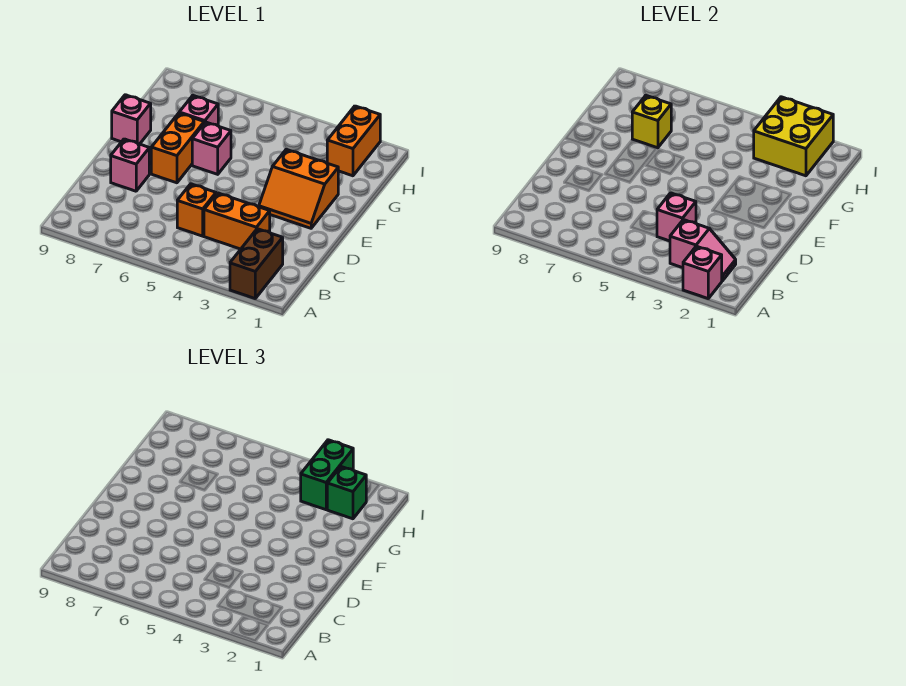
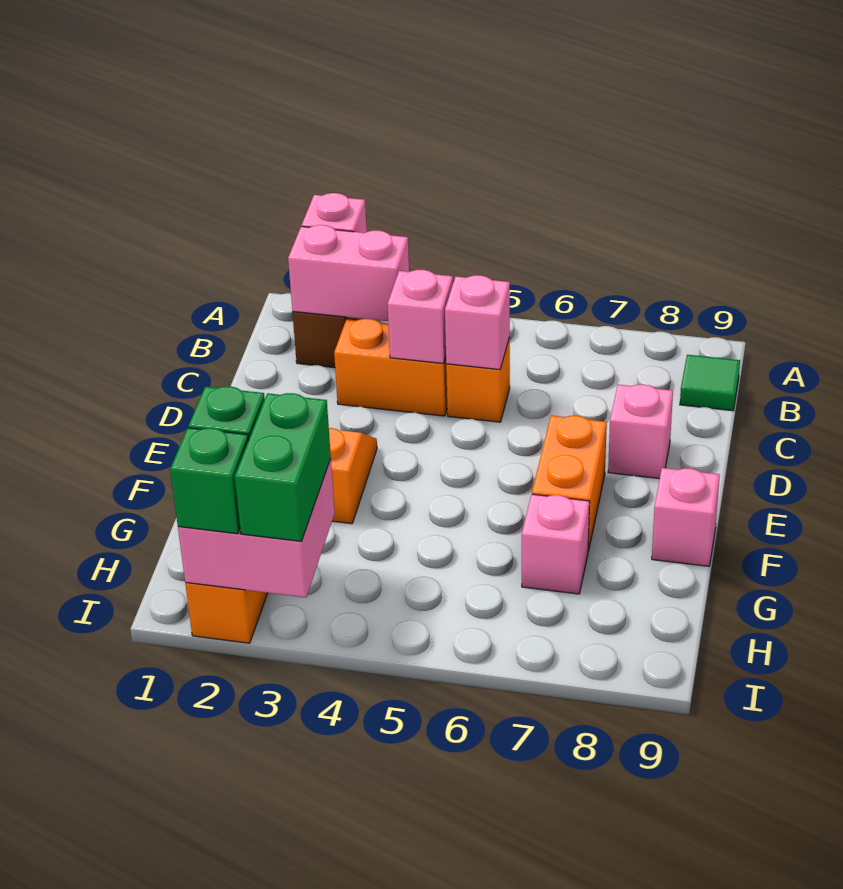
pink slope B2:B3 level 2 top 3 -> pink brick B2:B3 level 2
none -> green tile B9 level 1
pink brick F6 level 1 -> pink brick C5 level 2
yellow brick G7 level 2 -> none
yellow brick H2:I3 level 2 -> pink brick H2:I3 level 2
none -> green brick I2 level 3

